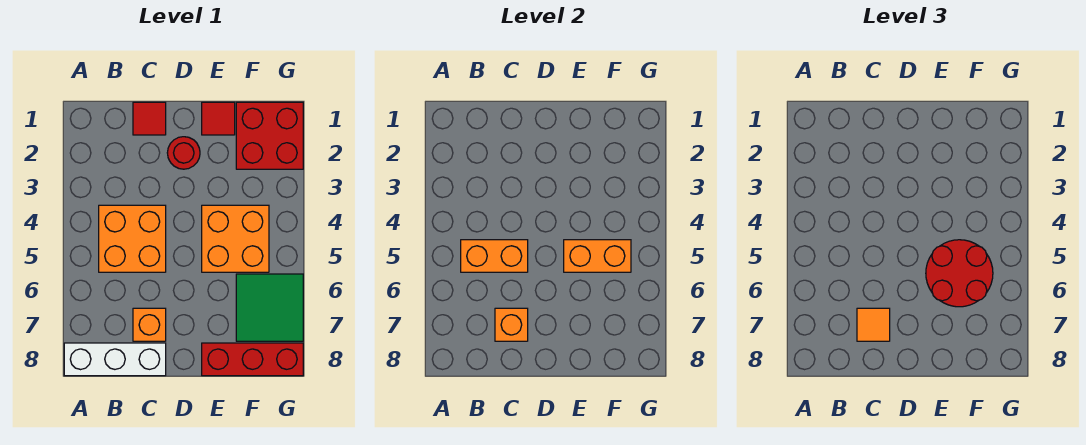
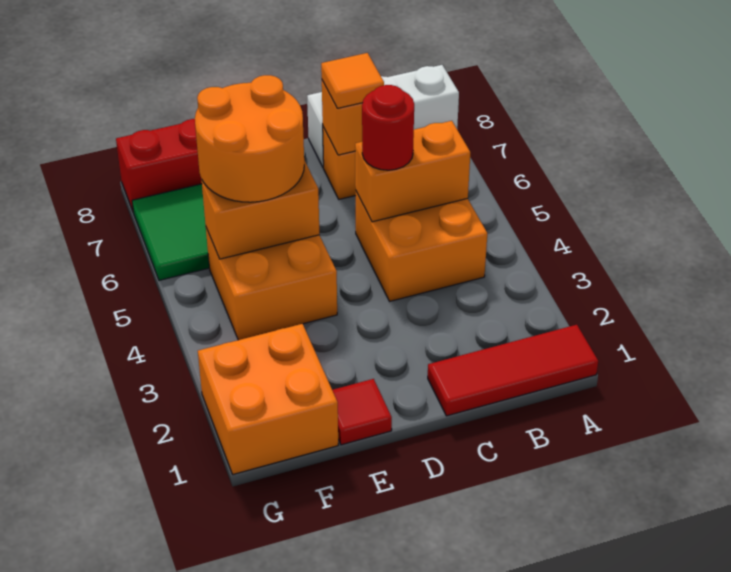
red tile C1 level 1 -> red tile A1:C1 level 1
red round brick D2 level 1 -> red round brick C5 level 3
red round brick E5:F6 level 3 -> orange round brick E5:F6 level 3
red brick F1:G2 level 1 -> orange brick F1:G2 level 1

